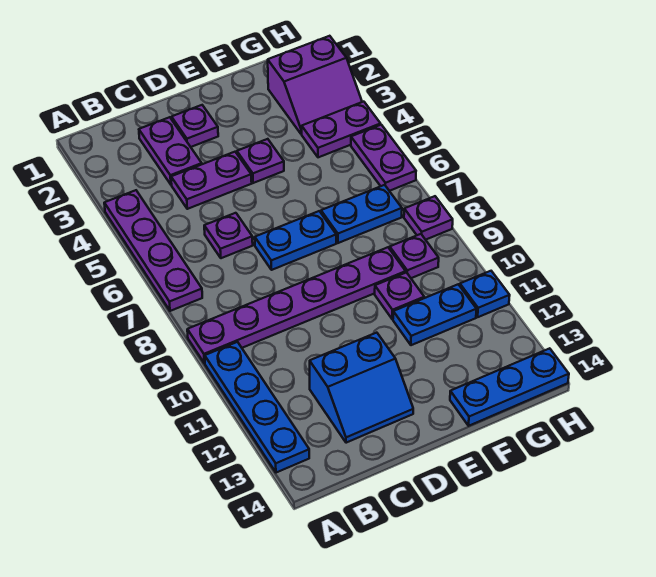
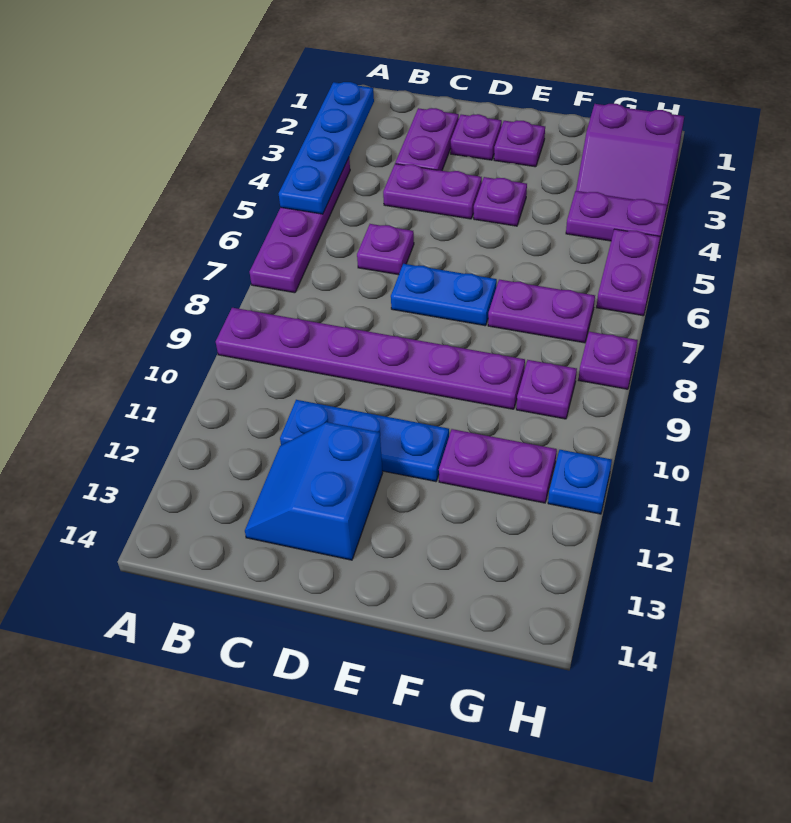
blue plate A10:A13 level 1 -> blue plate A2:A5 level 2
blue slope C12:D13 level 1 top 12 -> blue slope C12:D13 level 1 top D
blue plate F7:G7 level 1 -> purple plate F7:G7 level 1
purple plate F10 level 1 -> purple plate E2 level 1
blue plate F11:G11 level 1 -> purple plate F11:G11 level 1
blue plate F14:H14 level 1 -> blue plate C11:E11 level 1

